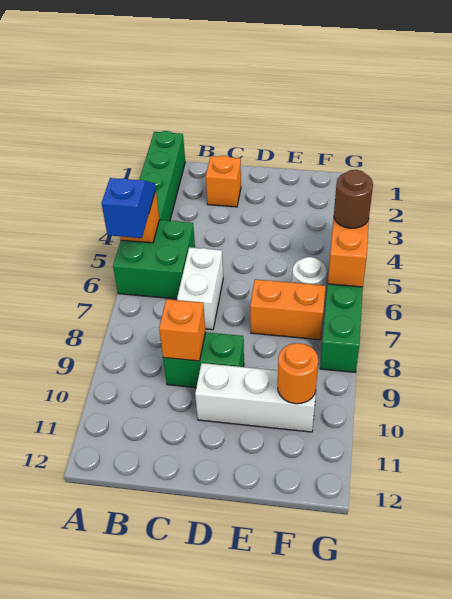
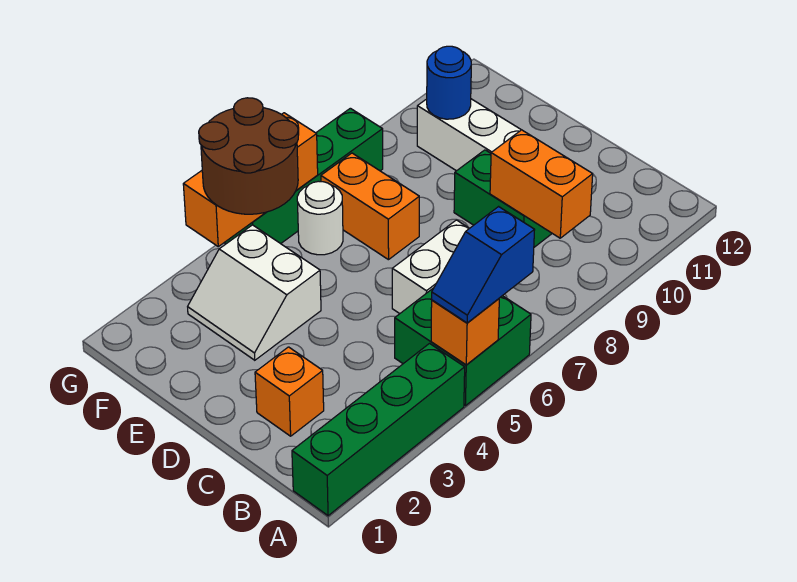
orange brick C9 level 2 -> orange brick B9:C9 level 2
none -> white slope E3:F4 level 1 top 4
orange round brick F10 level 2 -> blue round brick F10 level 2
brown round brick G5 level 3 -> brown round brick F4:G5 level 3

